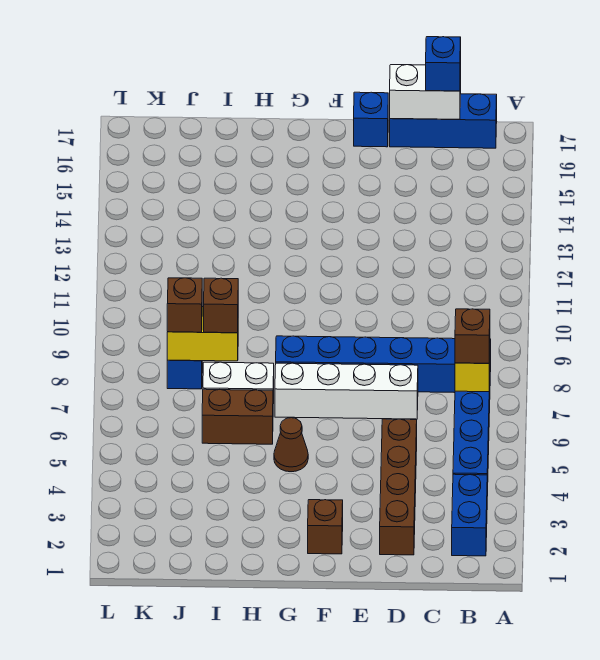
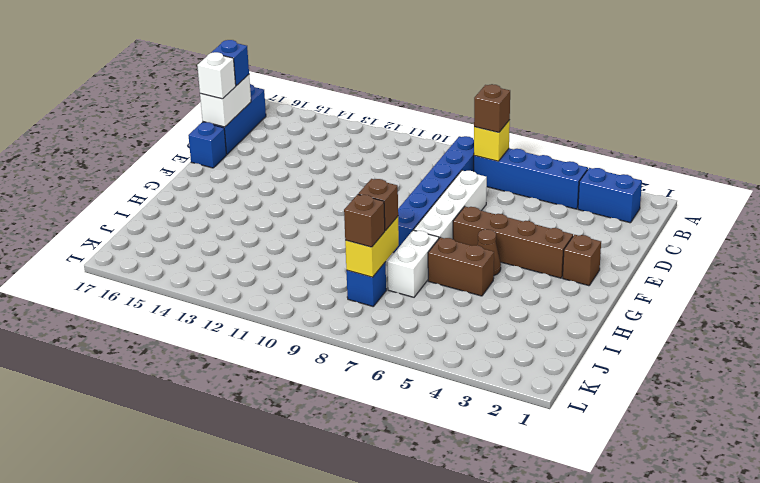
brown brick D2:D5 level 1 -> brown brick F3:F6 level 1
none -> white brick D17 level 3
brown brick H6:I6 level 1 -> brown brick H5:H6 level 1

